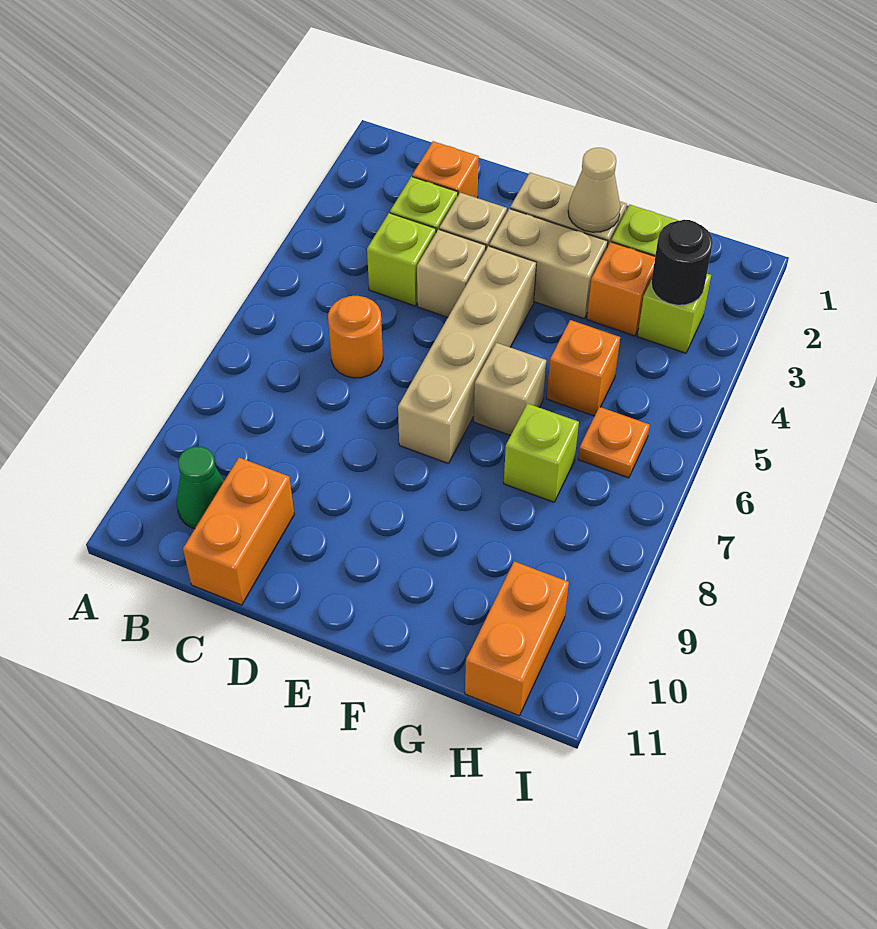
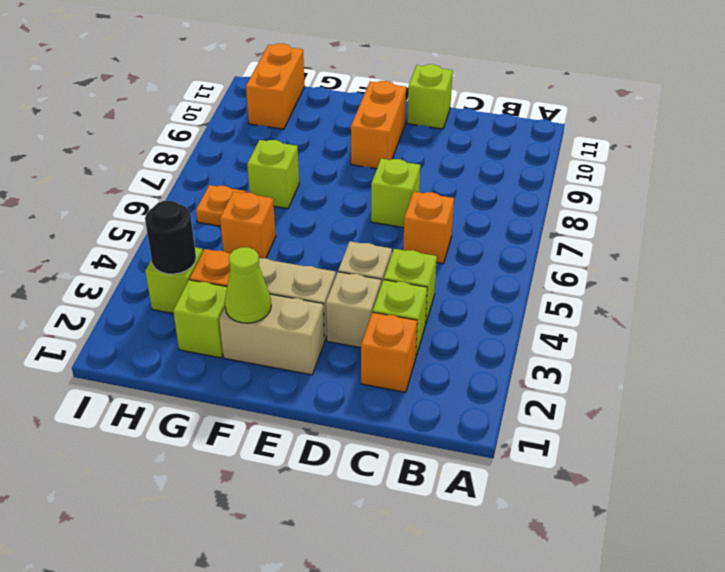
green cone B10 level 1 -> none
orange round brick C6 level 1 -> orange brick C6 level 1
orange brick C10:C11 level 1 -> orange brick E9:E10 level 1
none -> lime brick D7 level 1
none -> lime brick D11 level 1
tan brick E4:E7 level 1 -> none
tan cone F2 level 2 -> lime cone F2 level 2
tan brick F6 level 1 -> none

